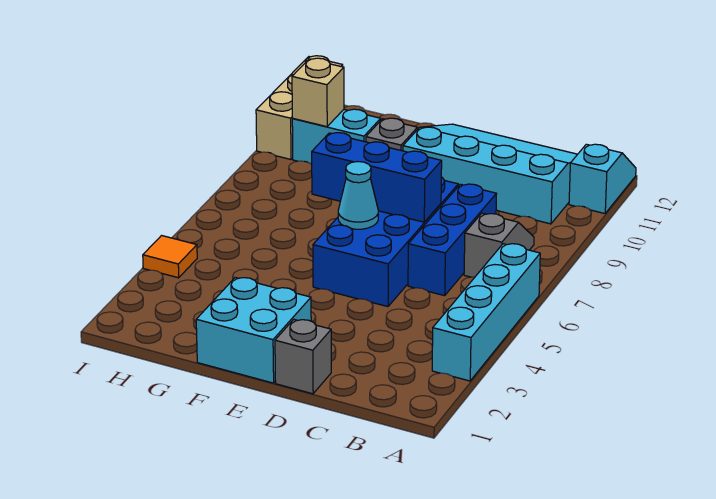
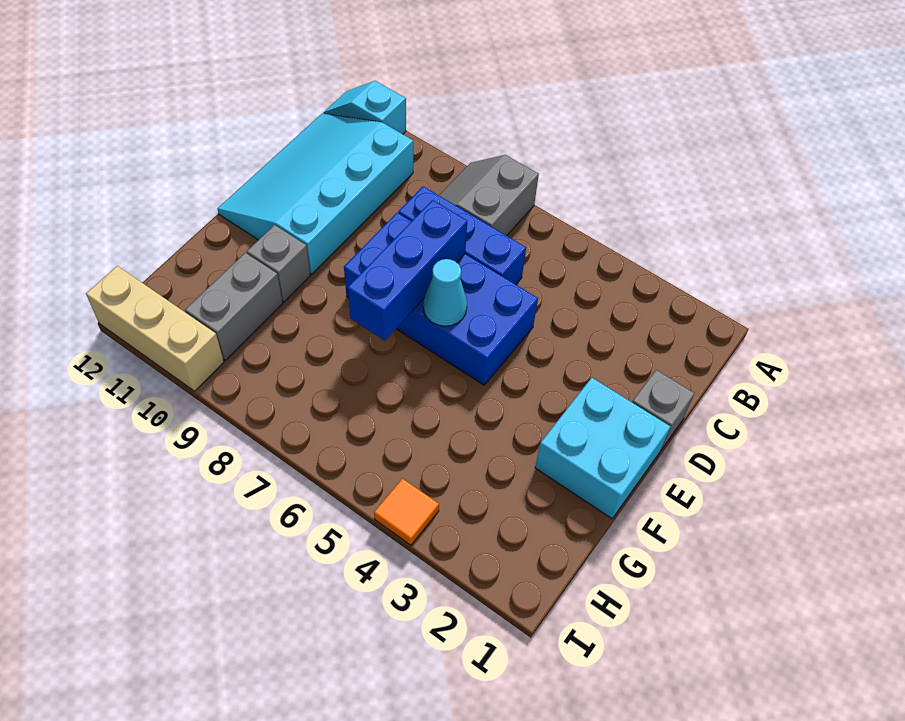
cyan brick A3:A6 level 1 -> none
grey slope B7:B8 level 1 top 7 -> grey slope A7:B8 level 1 top 7
cyan brick G10:H10 level 1 -> grey brick G10:H10 level 1
tan brick H10 level 2 -> none

